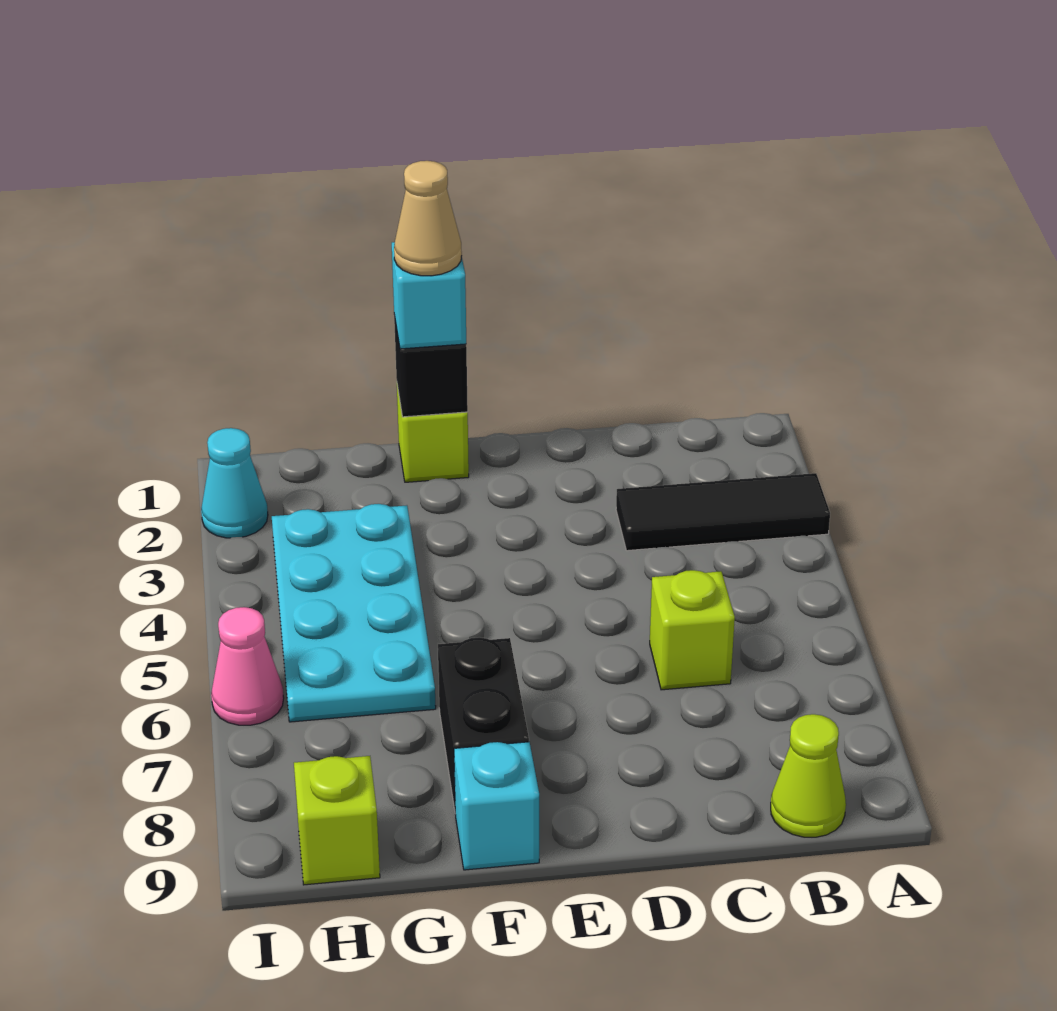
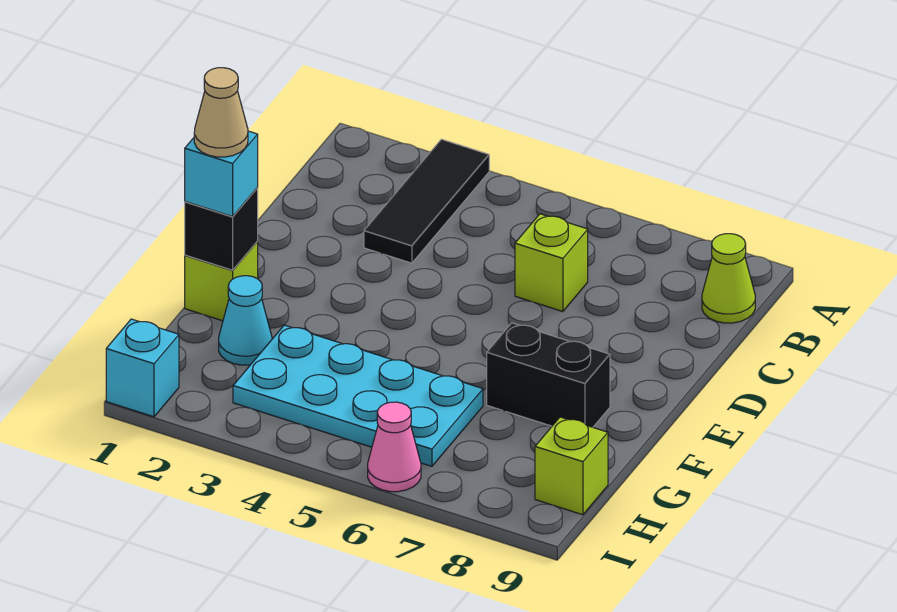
cyan brick F9 level 1 -> cyan brick I1 level 1
cyan cone I2 level 1 -> cyan cone G2 level 1

